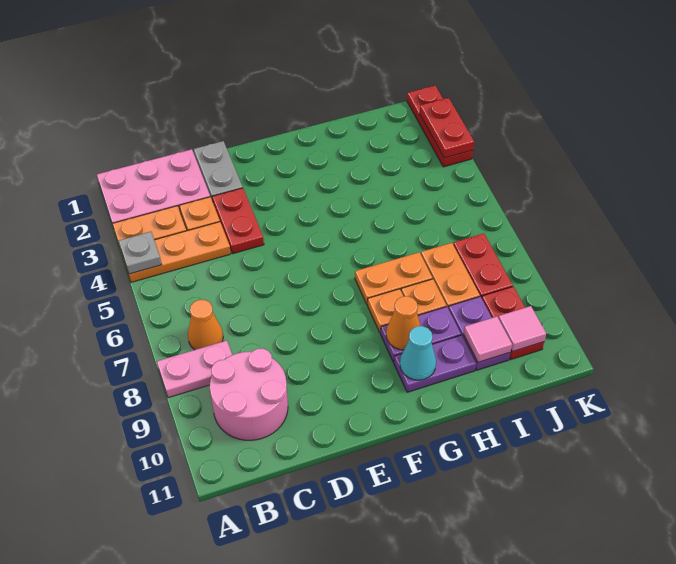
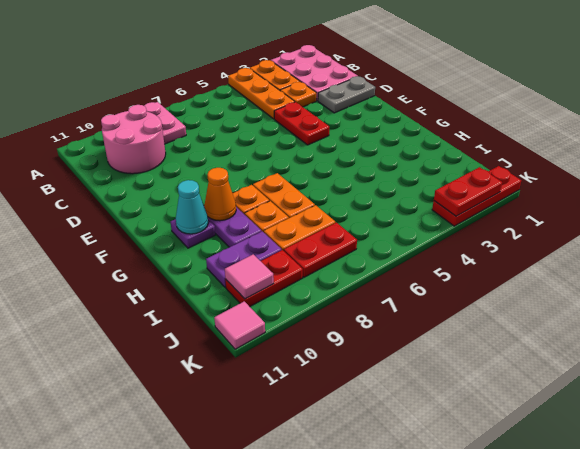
grey plate A4 level 2 -> none
orange cone B7 level 1 -> none
red plate D3:D4 level 1 -> red plate D4:E4 level 1
purple plate G10:H10 level 1 -> purple plate G10 level 1
pink tile I10 level 2 -> pink tile K11 level 1

